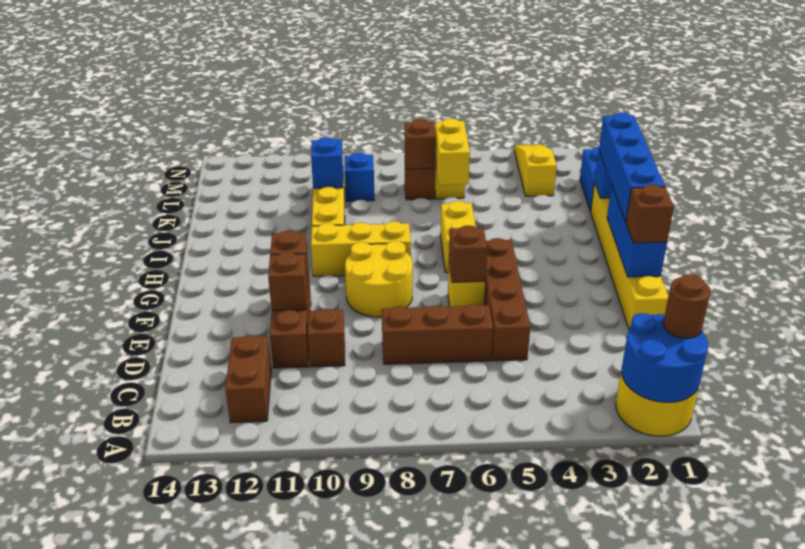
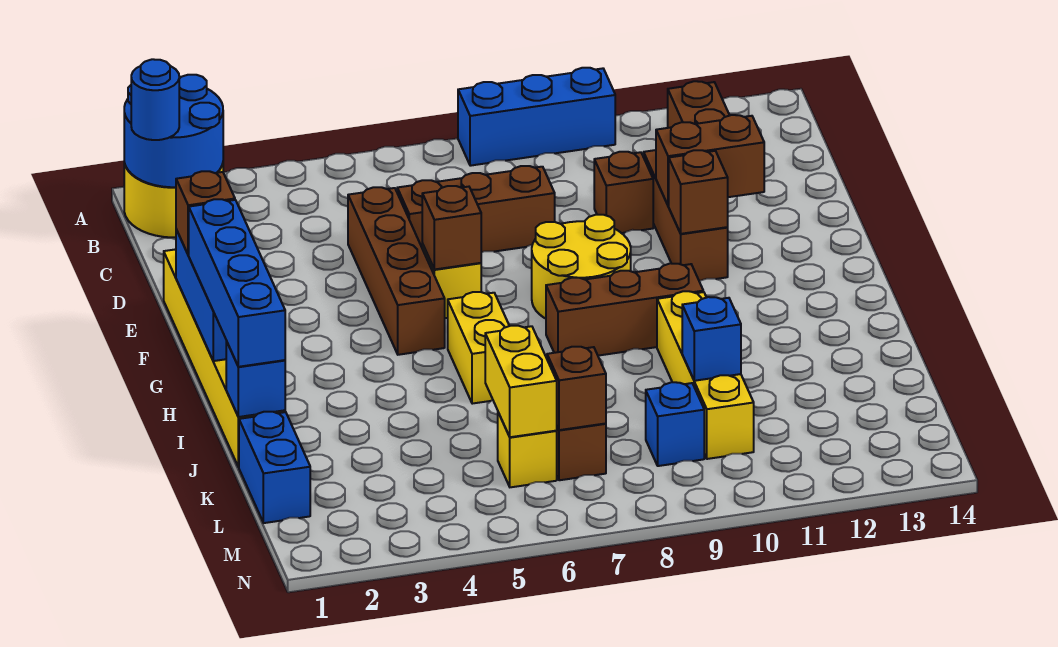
none -> blue brick A8:A10 level 1
brown round brick B1 level 3 -> blue round brick B1 level 3
brown brick E11 level 2 -> brown brick E11:E12 level 2
yellow brick H8:H10 level 1 -> brown brick H8:H10 level 1
yellow slope L3:N3 level 1 top L -> none

